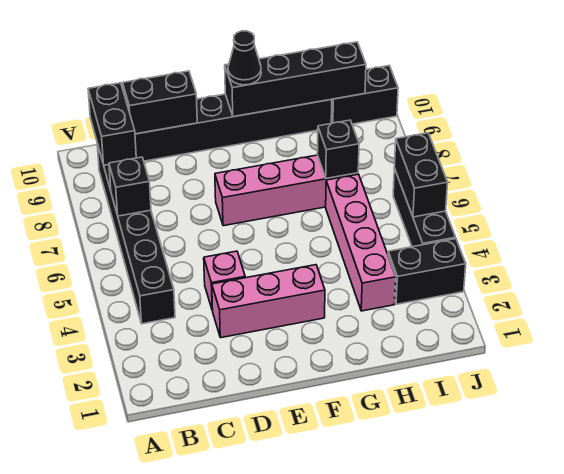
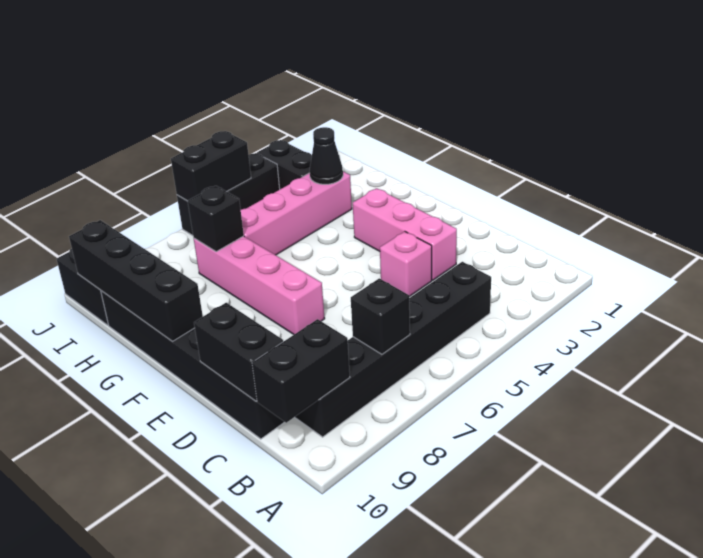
black cone F10 level 3 -> black cone H3 level 2

